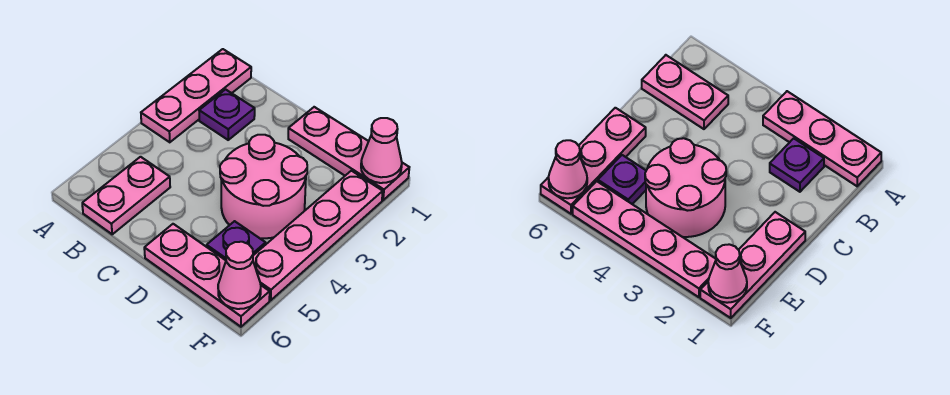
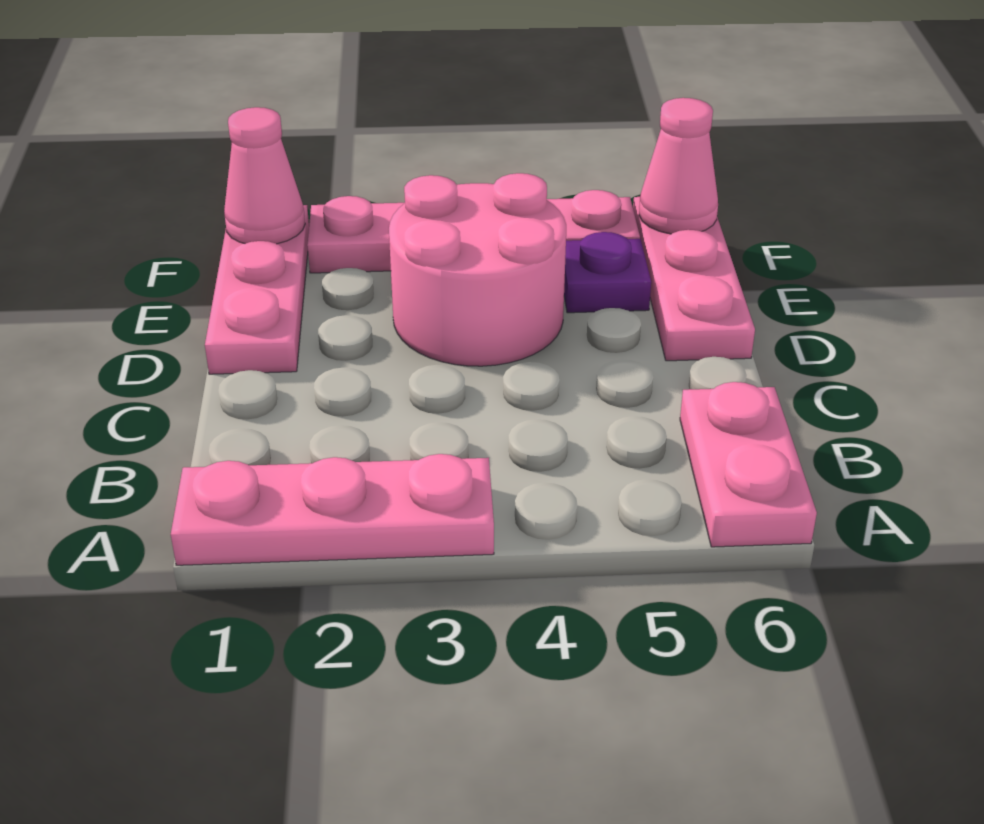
purple plate B2 level 1 -> none
pink plate B5:B6 level 1 -> pink plate A6:B6 level 1

